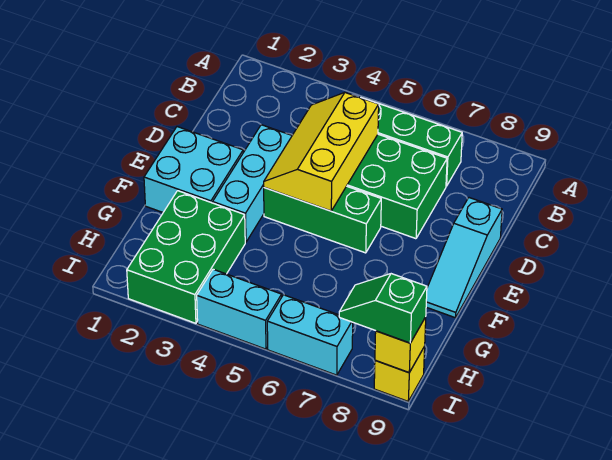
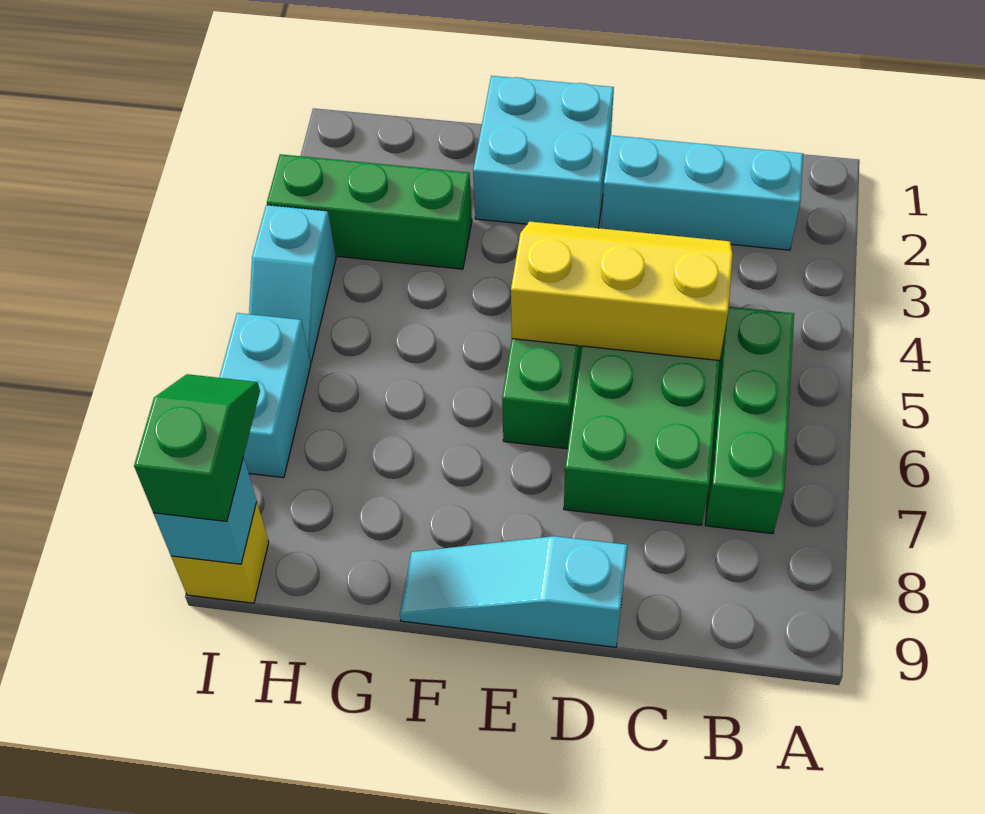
cyan brick D3:F3 level 1 -> cyan brick B2:D2 level 1
green brick G2:I3 level 1 -> green brick G3:I3 level 1
cyan brick I4:I5 level 1 -> cyan slope I4:I5 level 1 top 4
yellow brick I9 level 2 -> cyan brick I9 level 2

